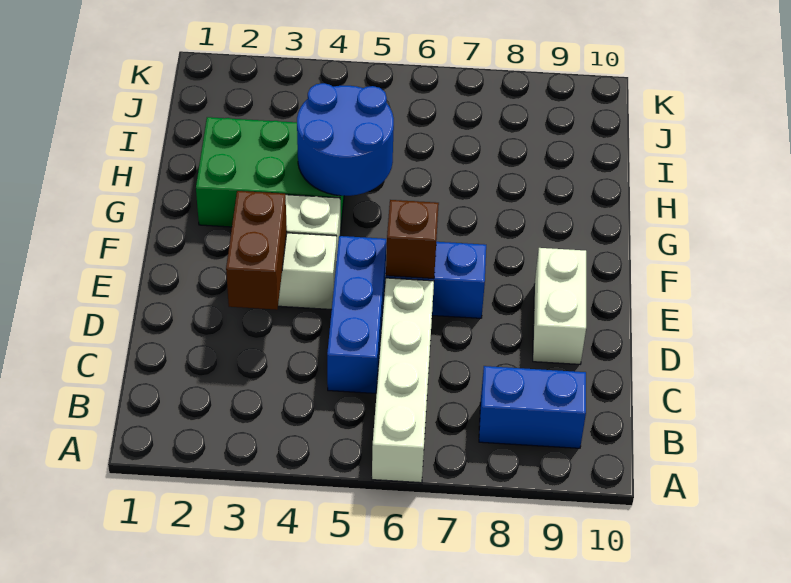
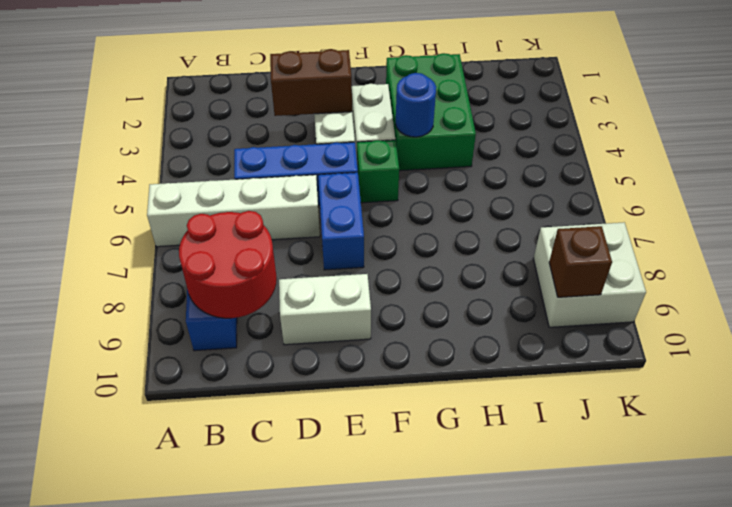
none -> red round brick B8:C9 level 2
brown brick E6 level 2 -> brown brick J9 level 2
none -> green brick F5 level 1
blue round brick G4:H5 level 2 -> blue round brick G4 level 2
none -> white brick J8:K9 level 1

